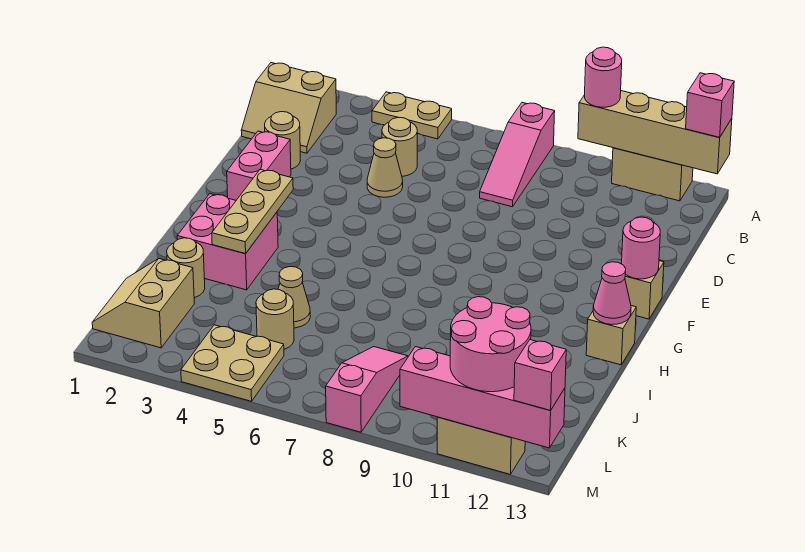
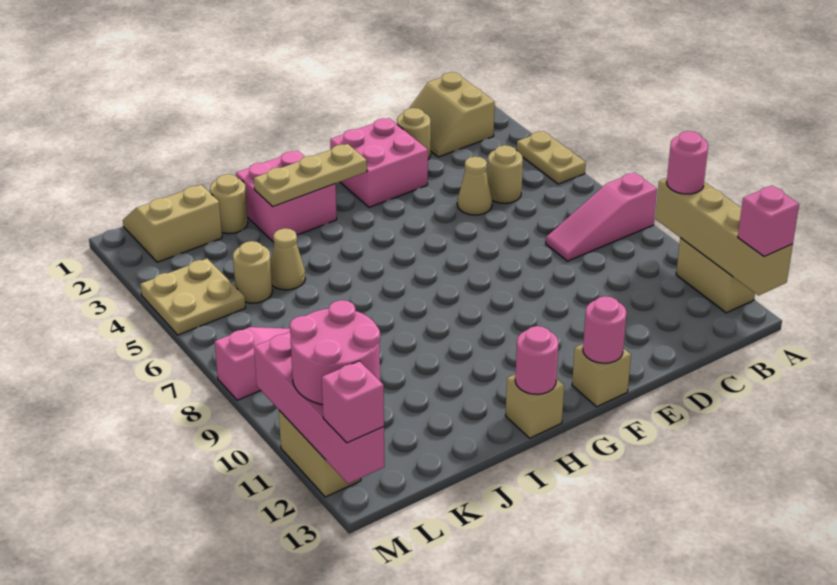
pink brick E2:F2 level 1 -> pink brick E2:F3 level 1
pink cone H13 level 2 -> pink round brick H13 level 2

